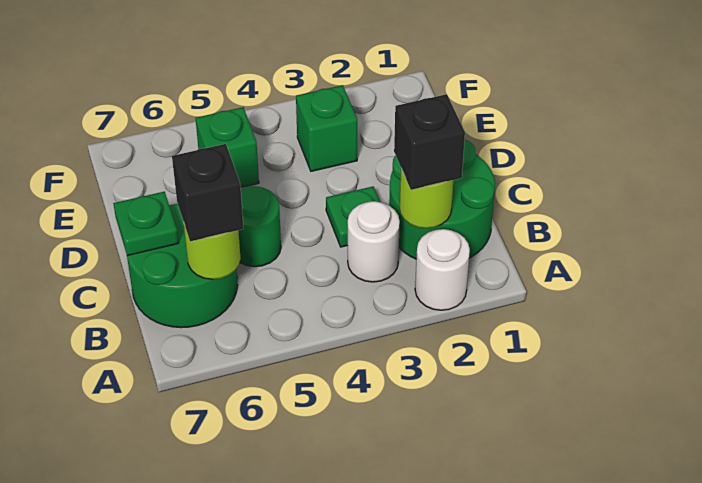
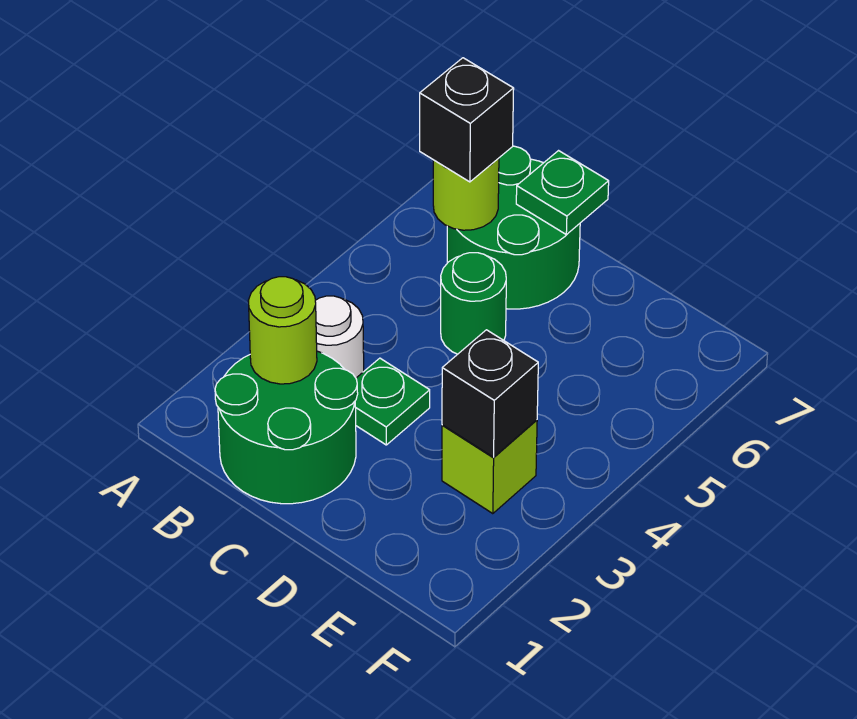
white round brick A2 level 1 -> none
black brick B2 level 3 -> black brick E3 level 2
green brick E3 level 1 -> lime brick E3 level 1
green brick E5 level 1 -> none

